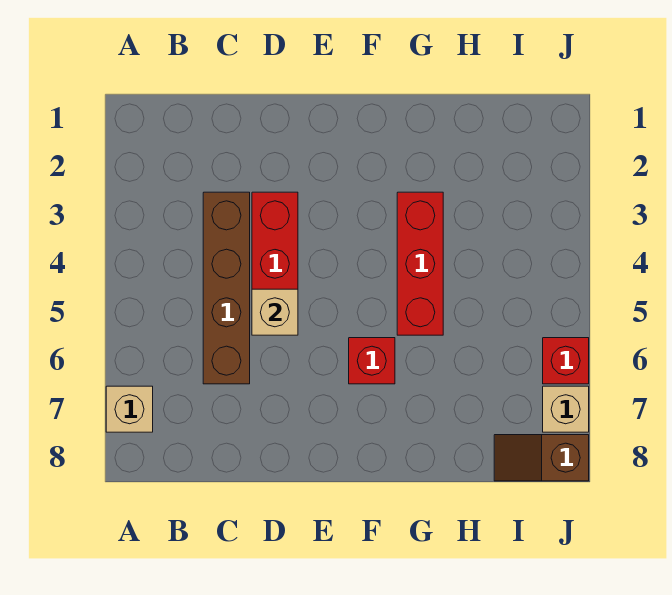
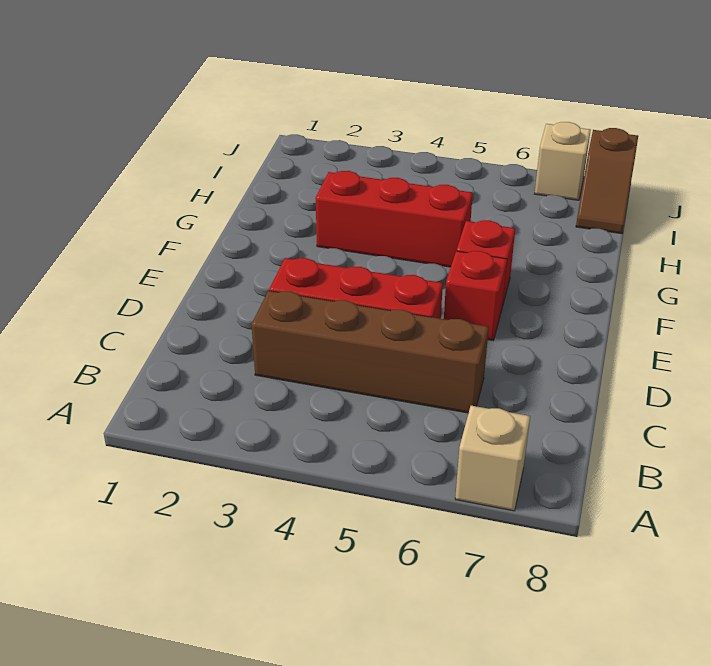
tan brick D5 level 2 -> none
red brick J6 level 1 -> red brick E6 level 1

